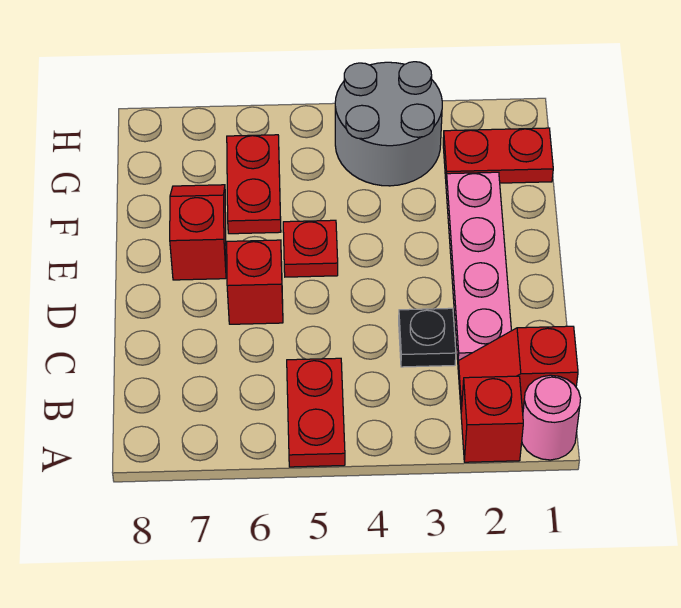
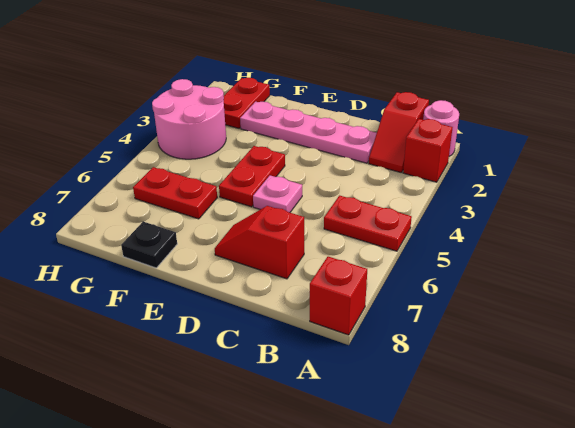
black plate C3 level 1 -> black plate F8 level 1
none -> pink plate D5 level 1
red brick D6 level 1 -> red brick A8 level 1
red plate E5 level 1 -> red plate E4:E5 level 1
red slope E7:F7 level 1 top E -> red slope C7:D7 level 1 top C
grey round brick G3:H4 level 1 -> pink round brick G3:H4 level 1

